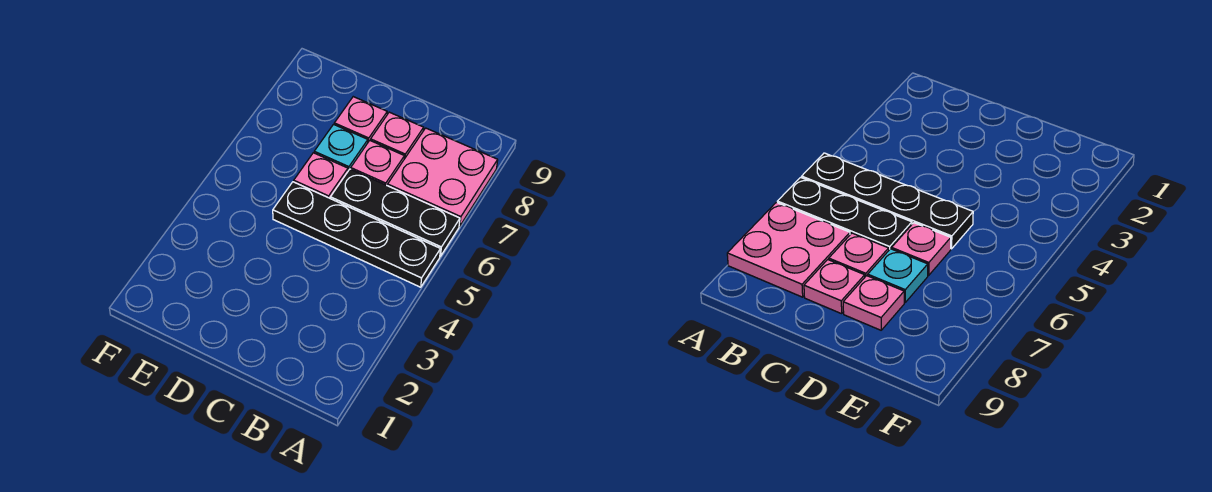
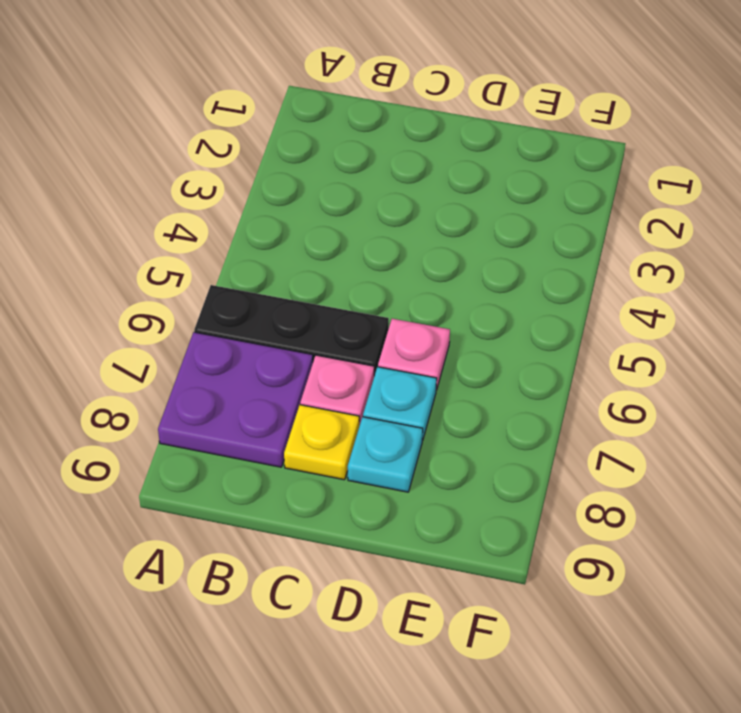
black plate A5:D5 level 1 -> none
pink plate A7:B8 level 1 -> purple plate A7:B8 level 1
pink plate C8 level 1 -> yellow plate C8 level 1
pink plate D8 level 1 -> cyan plate D8 level 1

